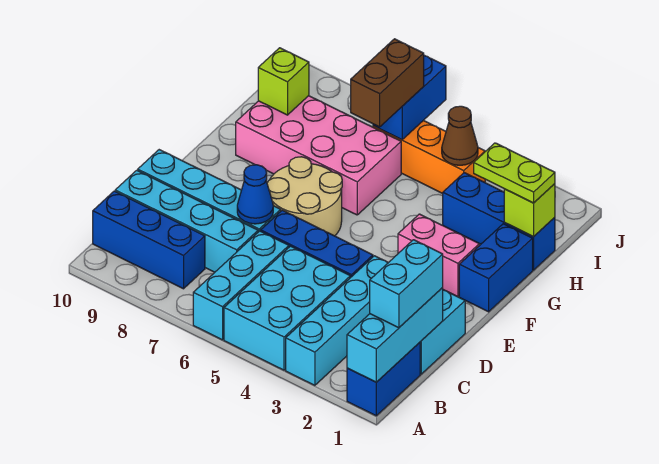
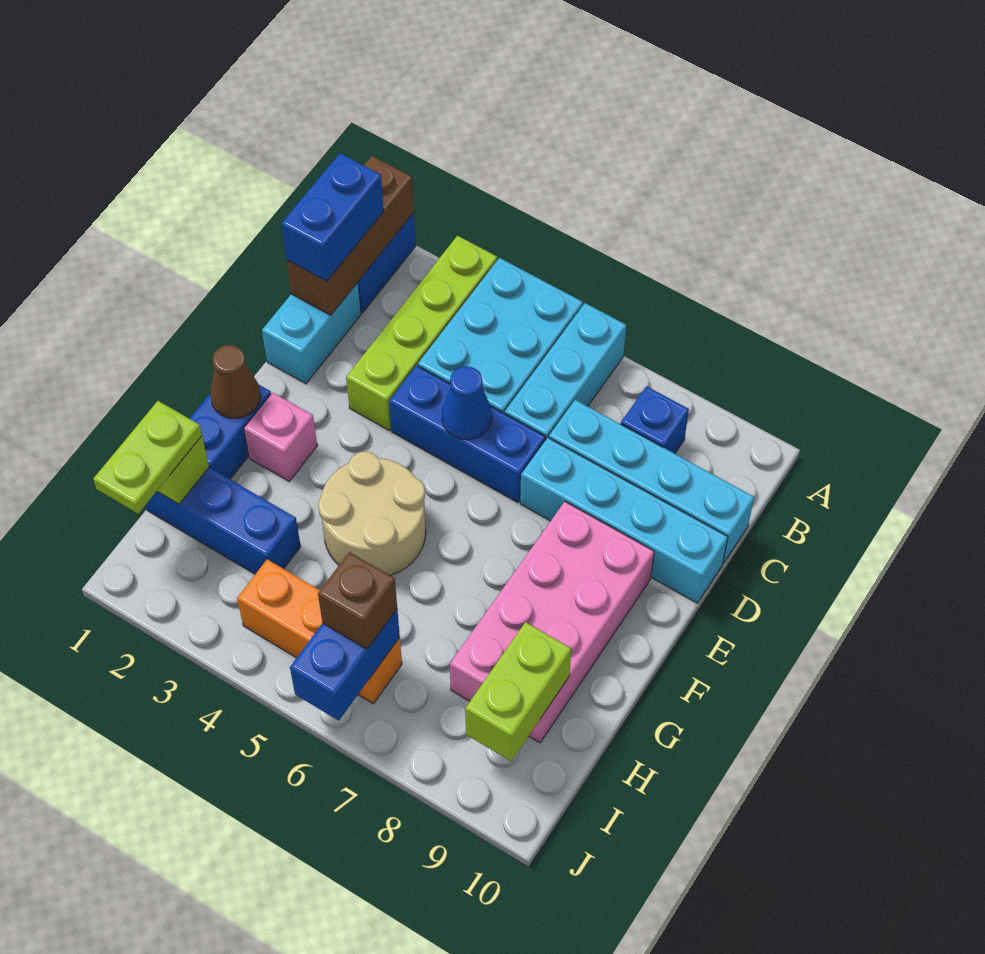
cyan brick A1:C1 level 2 -> brown brick A1:C1 level 2
cyan brick A3:D3 level 1 -> lime brick A3:D3 level 1
cyan brick B1:C1 level 3 -> blue brick B1:C1 level 3
blue brick B8:B10 level 1 -> blue brick B8 level 1
blue cone D7 level 2 -> blue cone D5 level 2
tan round brick E6:F7 level 1 -> tan round brick F4:G5 level 1
pink brick F2:F3 level 1 -> pink brick F2 level 1
pink brick G6:H9 level 1 -> pink brick E8:H9 level 1
lime plate H1:H2 level 3 -> lime plate H1:I1 level 3
brown brick H6:I6 level 3 -> brown brick I6 level 3
lime brick H9 level 2 -> lime brick H9:I9 level 2
brown cone I4 level 2 -> brown cone F1 level 2

